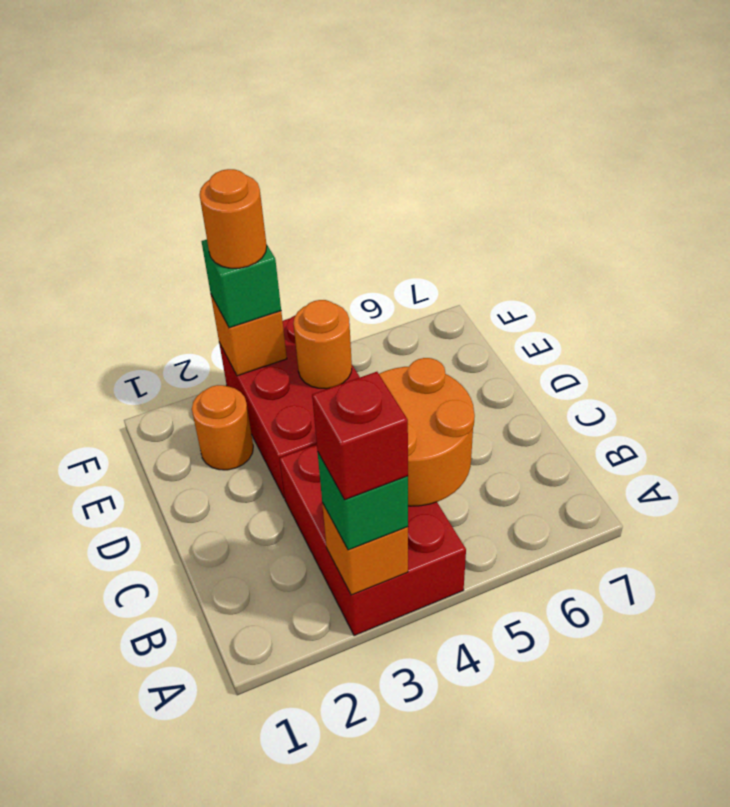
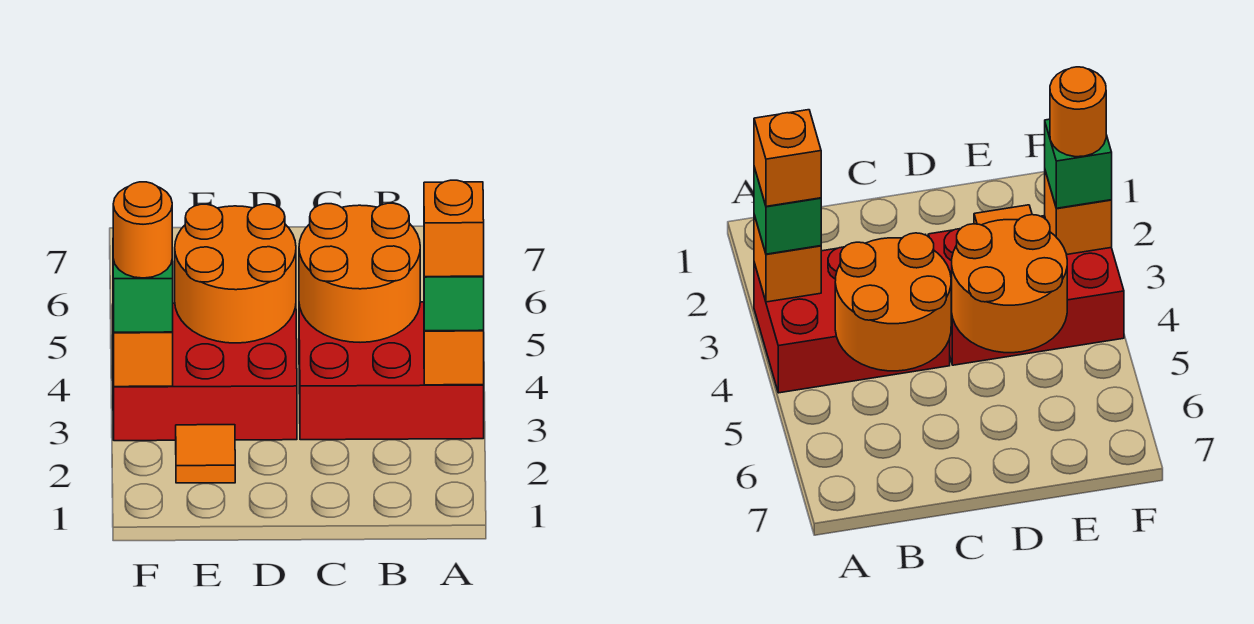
red brick A3 level 4 -> orange brick A3 level 4
orange round brick E2 level 1 -> orange tile E2 level 1
orange round brick E4 level 2 -> orange round brick D4:E5 level 2

